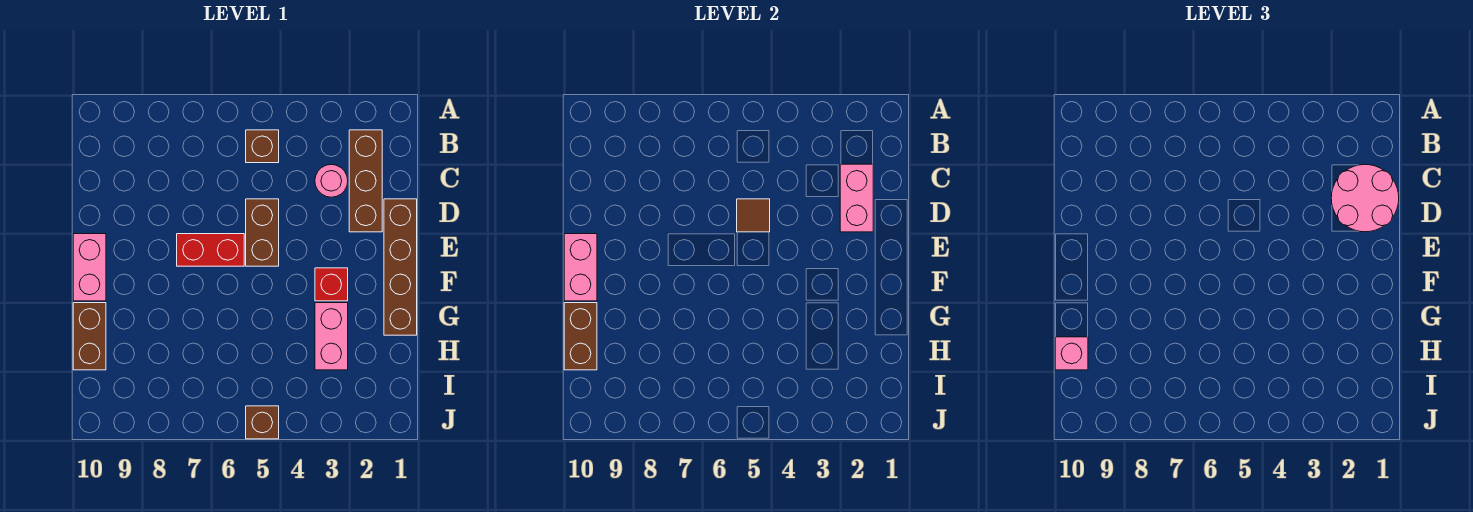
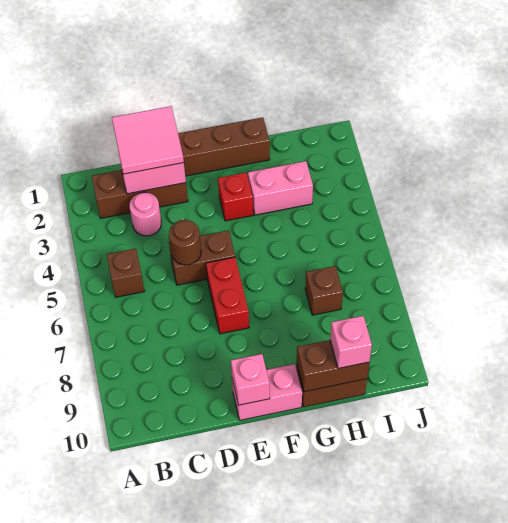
pink round brick C1:D2 level 3 -> pink tile C1:D2 level 3
brown tile D5 level 2 -> brown round brick D5 level 2
pink brick E10:F10 level 2 -> pink brick E10 level 2
brown brick J5 level 1 -> brown brick H7 level 1

